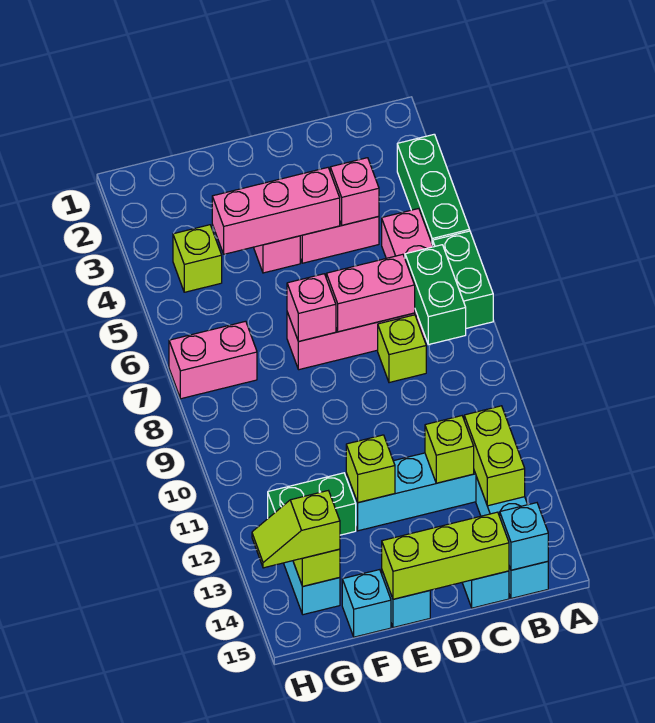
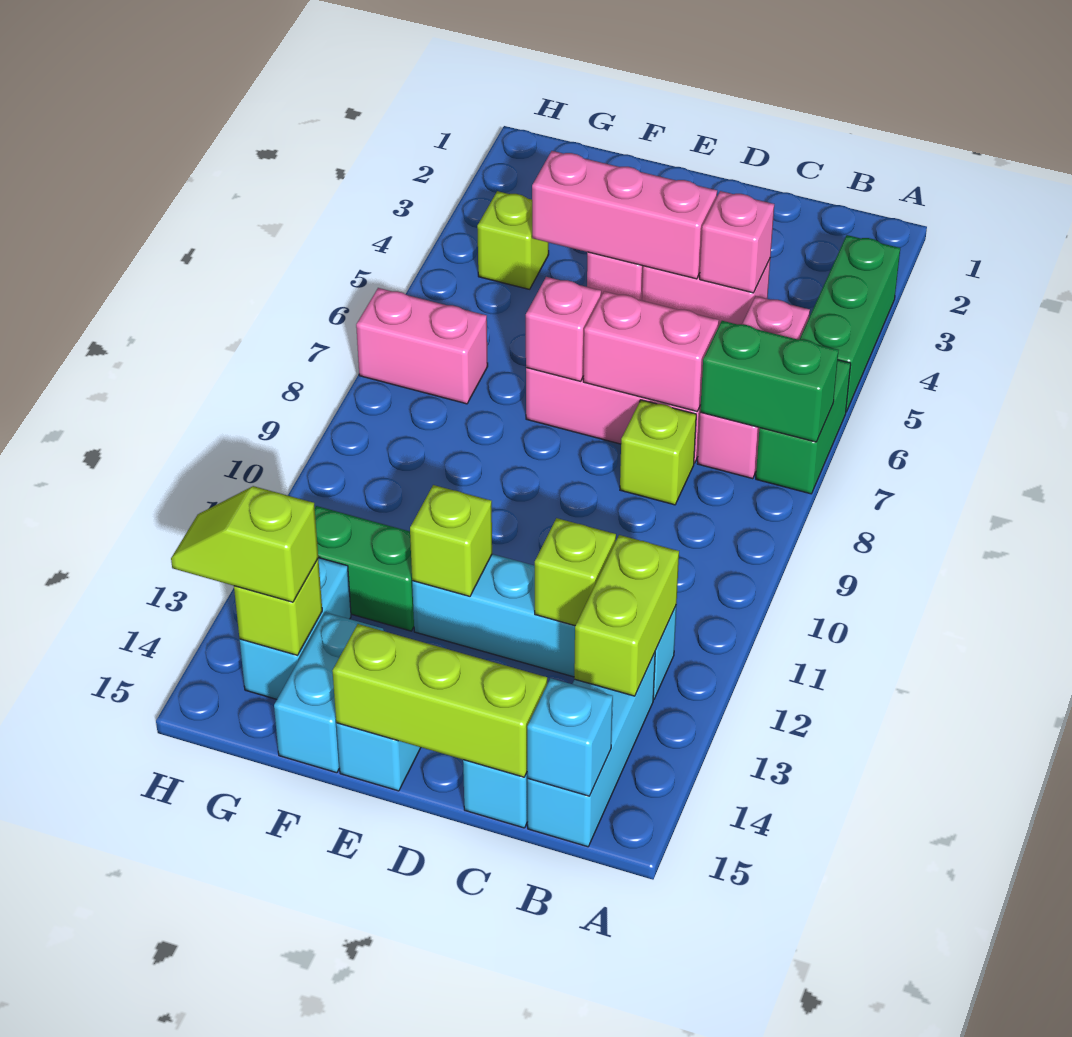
green brick B7:B8 level 2 -> green brick A7:B7 level 2
cyan brick F15 level 1 -> cyan brick F14:F15 level 1

